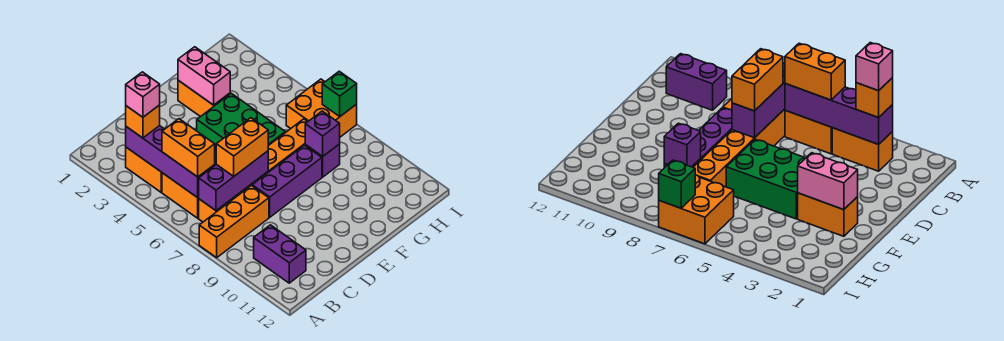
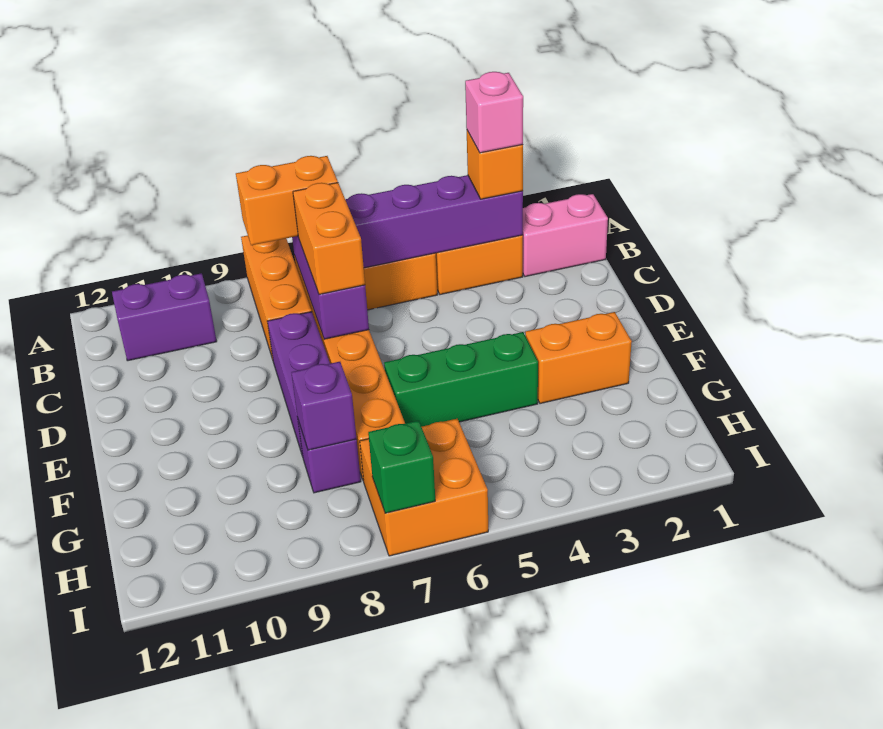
orange brick B5:B6 level 3 -> orange brick B7:B8 level 3
green brick E4:F6 level 1 -> green brick F4:F6 level 1
pink brick F2:F3 level 2 -> pink brick B1:B2 level 1

